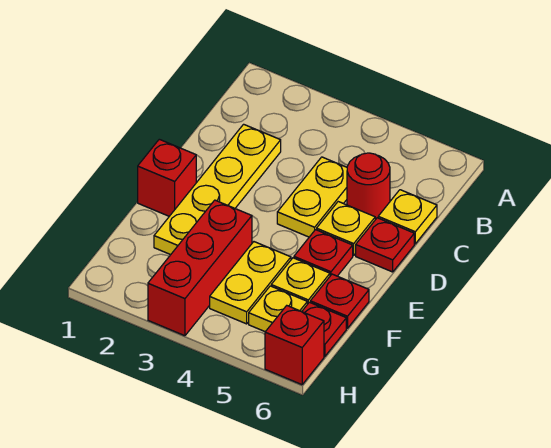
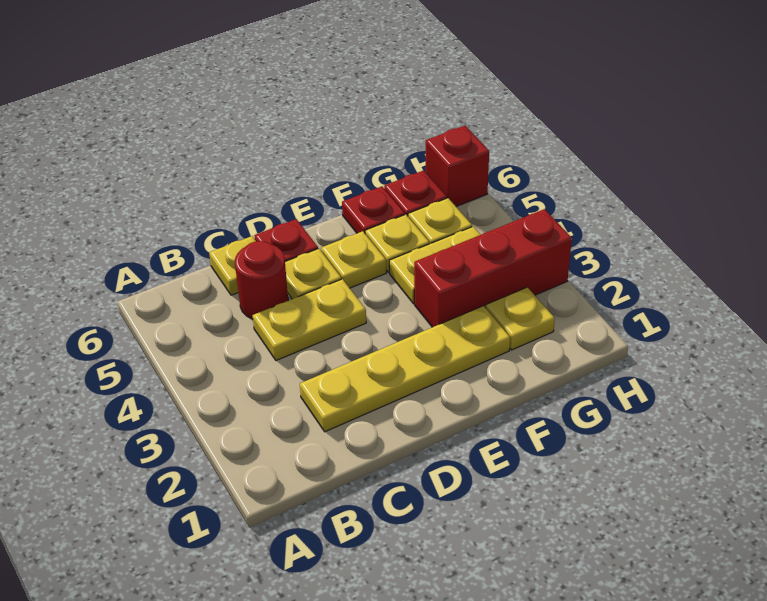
red brick E1 level 1 -> none
red plate E5 level 1 -> yellow plate E5 level 1
none -> yellow plate G2 level 1

